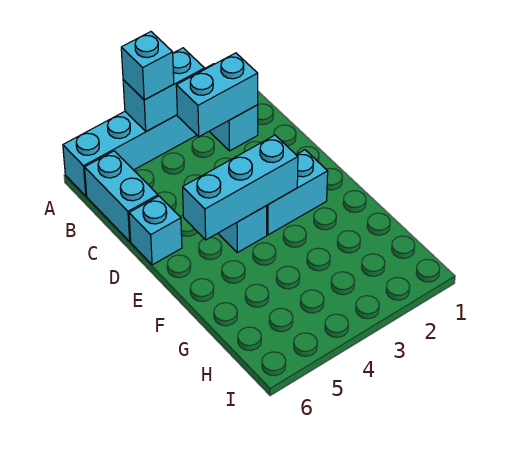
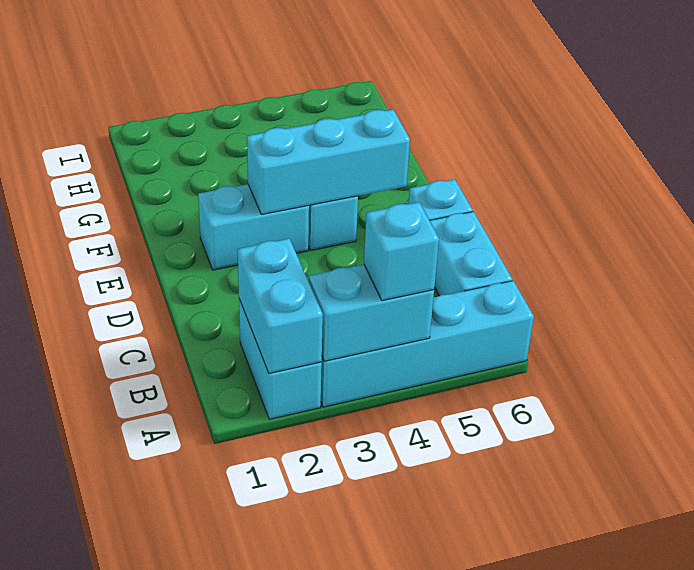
cyan brick B2:B3 level 2 -> cyan brick A2:B2 level 2

